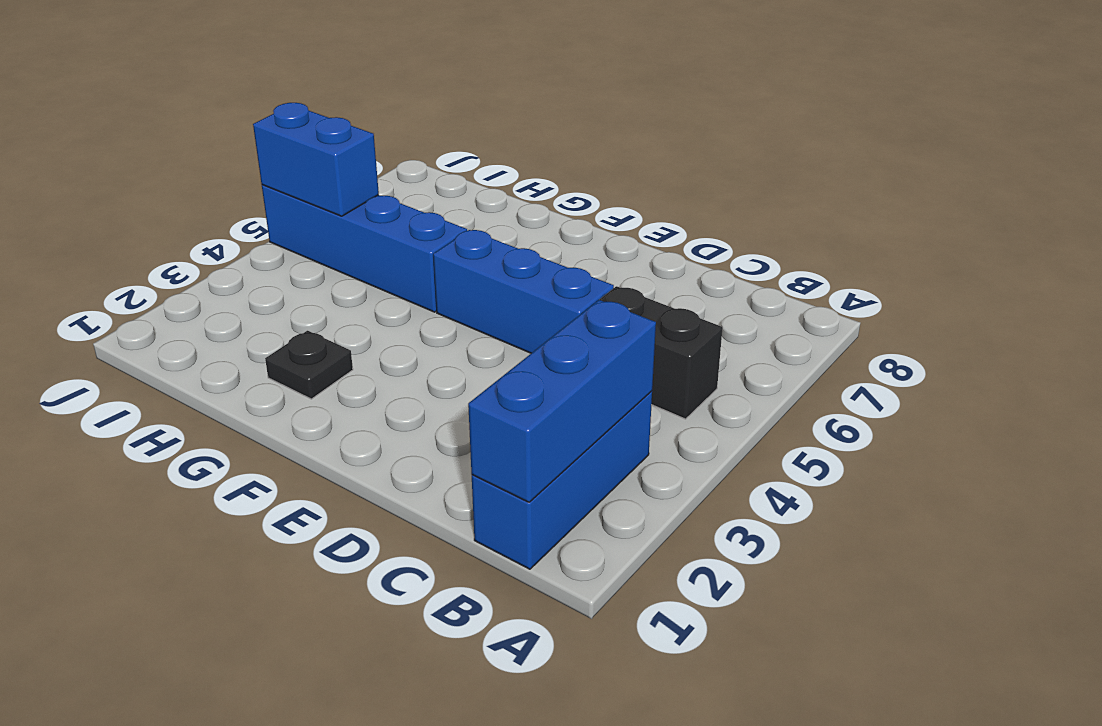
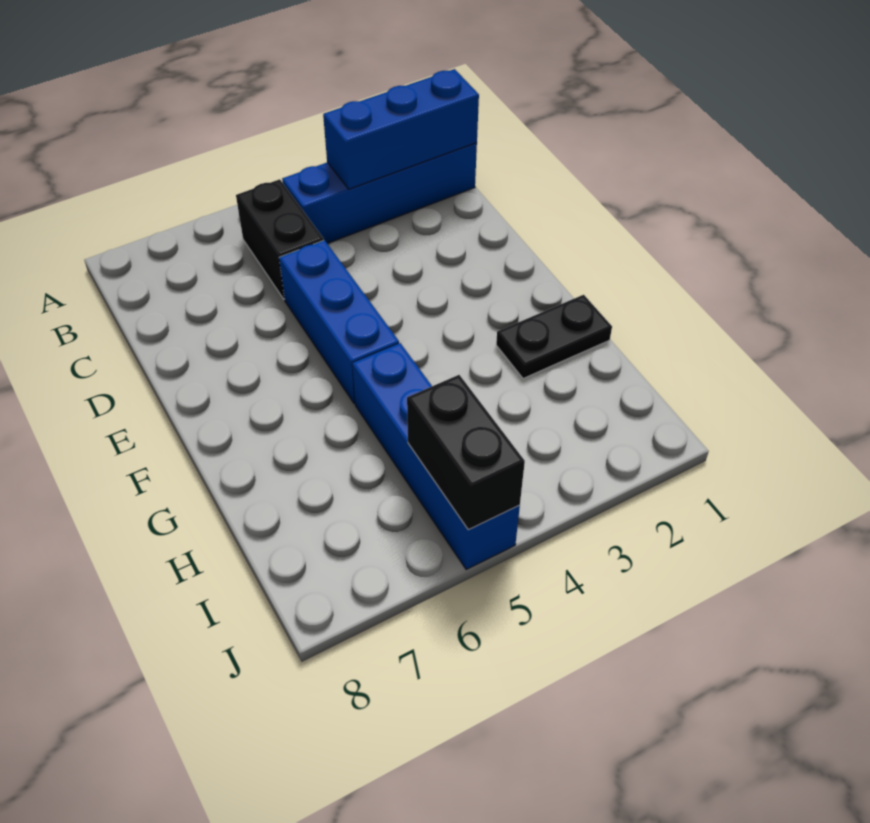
blue brick B1:B3 level 1 -> blue brick B1:B4 level 1
black plate G2 level 1 -> black plate G1:G2 level 1
blue brick I5:J5 level 2 -> black brick I5:J5 level 2

